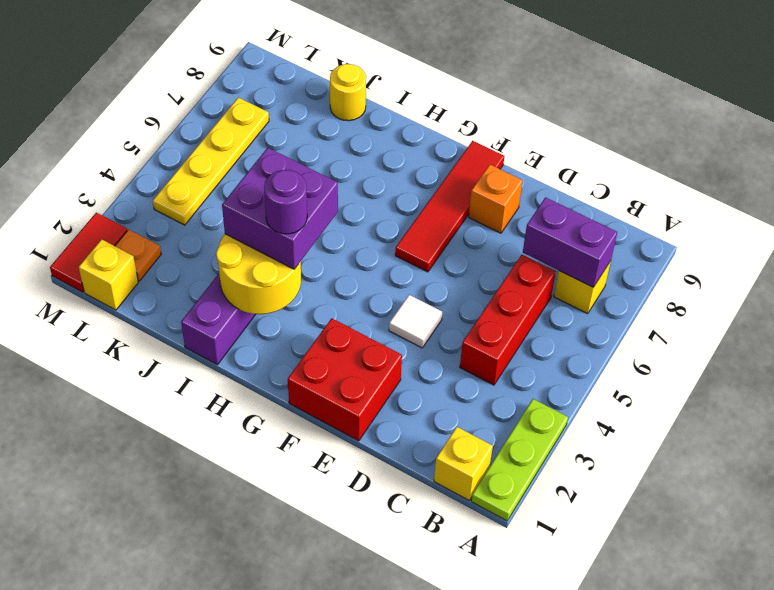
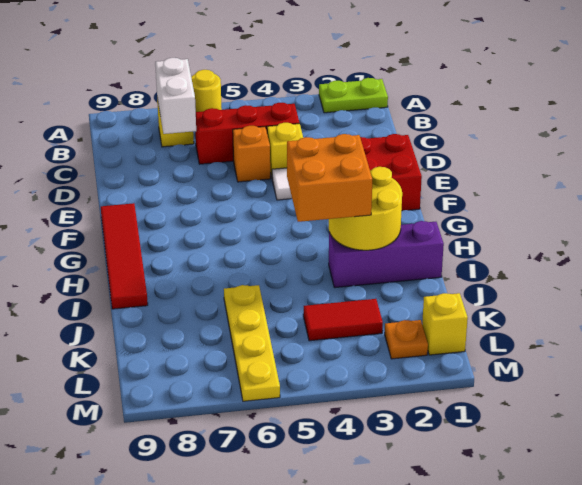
lime plate A1:A3 level 1 -> lime plate A1:A2 level 1
yellow brick B1 level 1 -> yellow brick D4 level 1
purple brick B7:C7 level 2 -> white brick B7:C7 level 2
orange brick E8 level 1 -> orange brick D5 level 1
red tile F6:F9 level 1 -> red tile F9:I9 level 1
purple brick H3:I4 level 3 -> orange brick H3:I4 level 3
purple round brick H3 level 4 -> none
yellow round brick J9 level 1 -> yellow round brick A6 level 1
yellow plate L4:L7 level 1 -> yellow plate J6:M6 level 1
red tile M1:M2 level 1 -> red tile K3:K4 level 1

